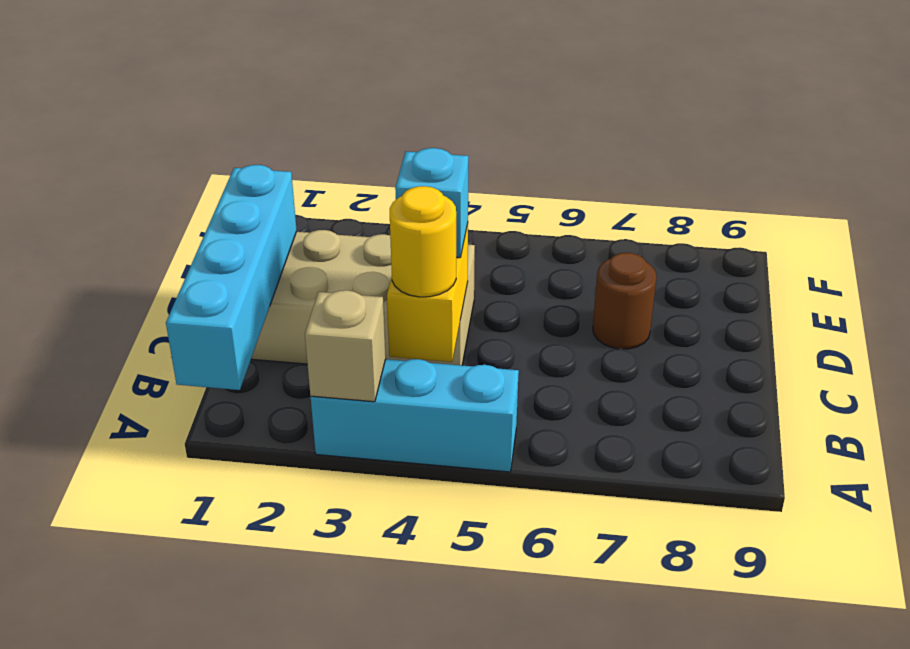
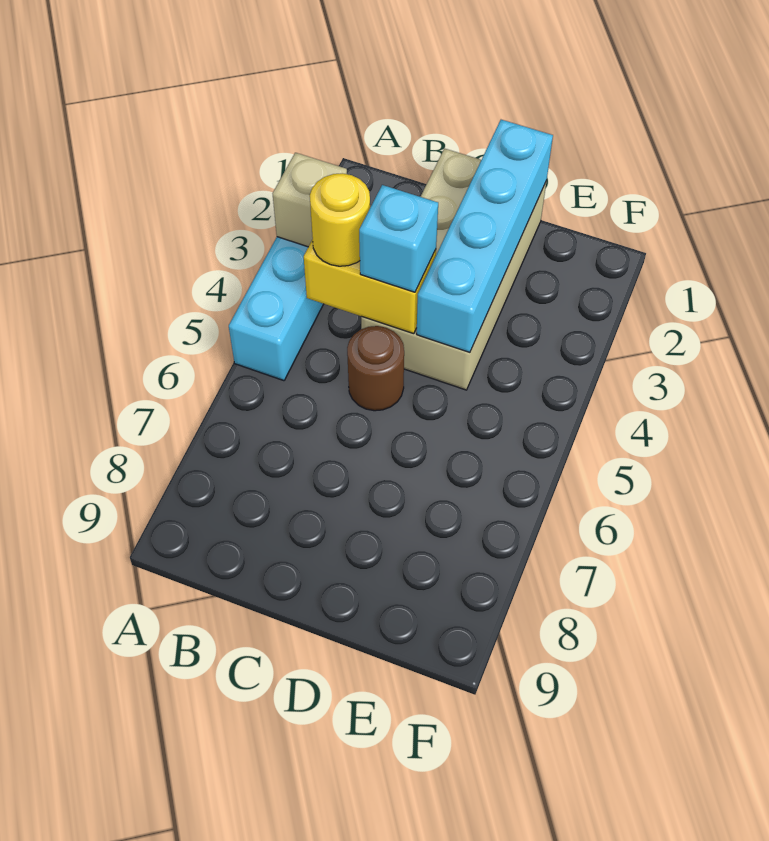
cyan brick A1:D1 level 2 -> cyan brick D1:D4 level 2
brown round brick D7 level 1 -> brown round brick C5 level 1

